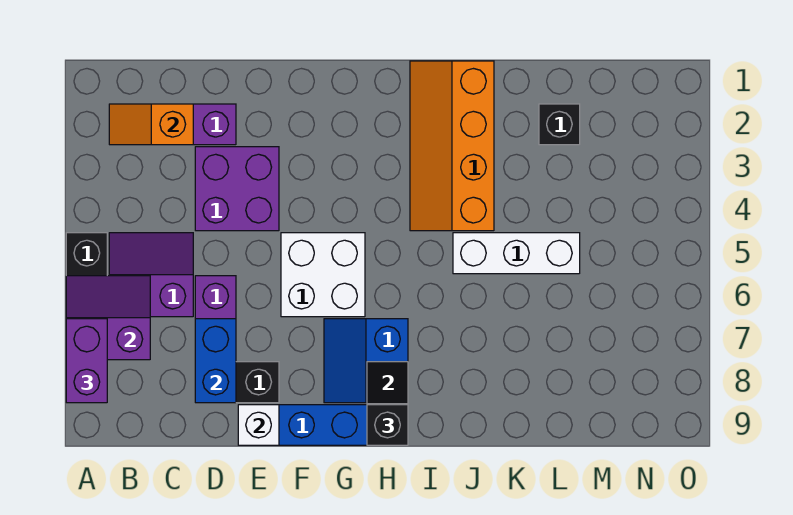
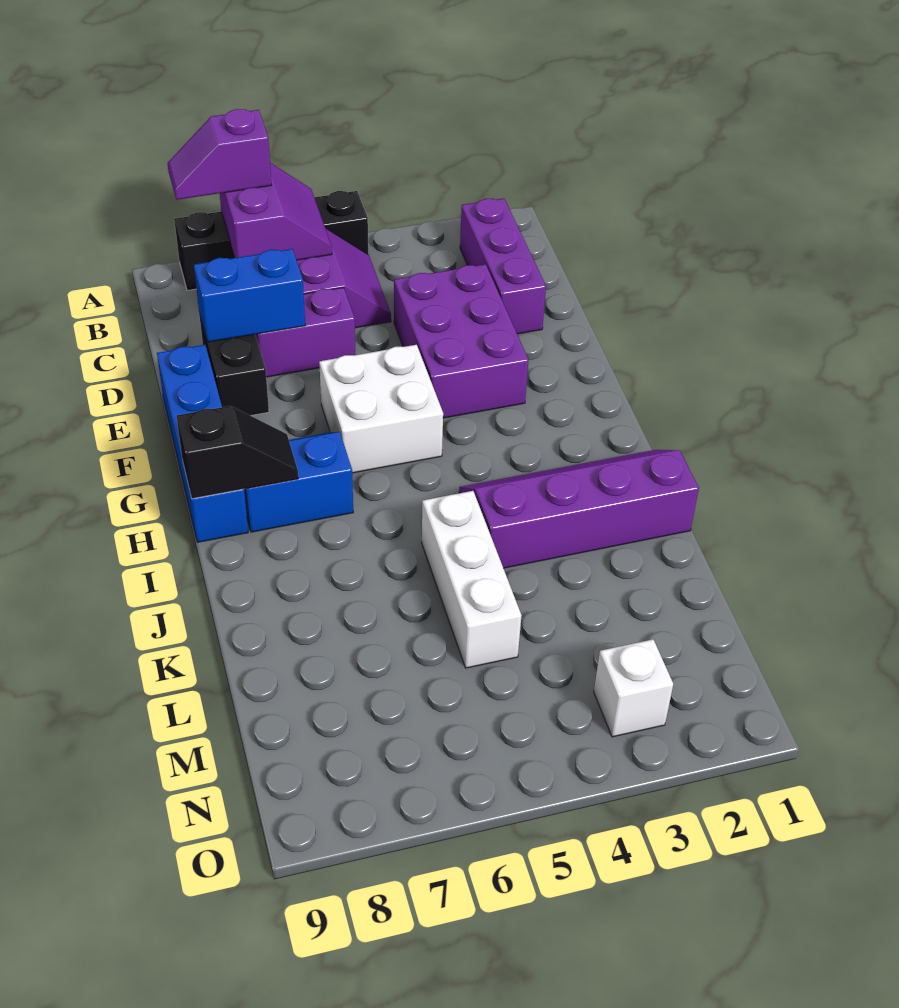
purple brick A7:A8 level 3 -> purple slope A7:A8 level 3 top 7
orange slope B2:C2 level 2 top C -> none
purple brick D3:E4 level 1 -> purple brick D3:F4 level 1
white brick E9 level 2 -> white brick N3 level 1
black brick H9 level 3 -> none
orange slope I1:J4 level 1 top J -> purple slope I1:J4 level 1 top J
black brick L2 level 1 -> none

